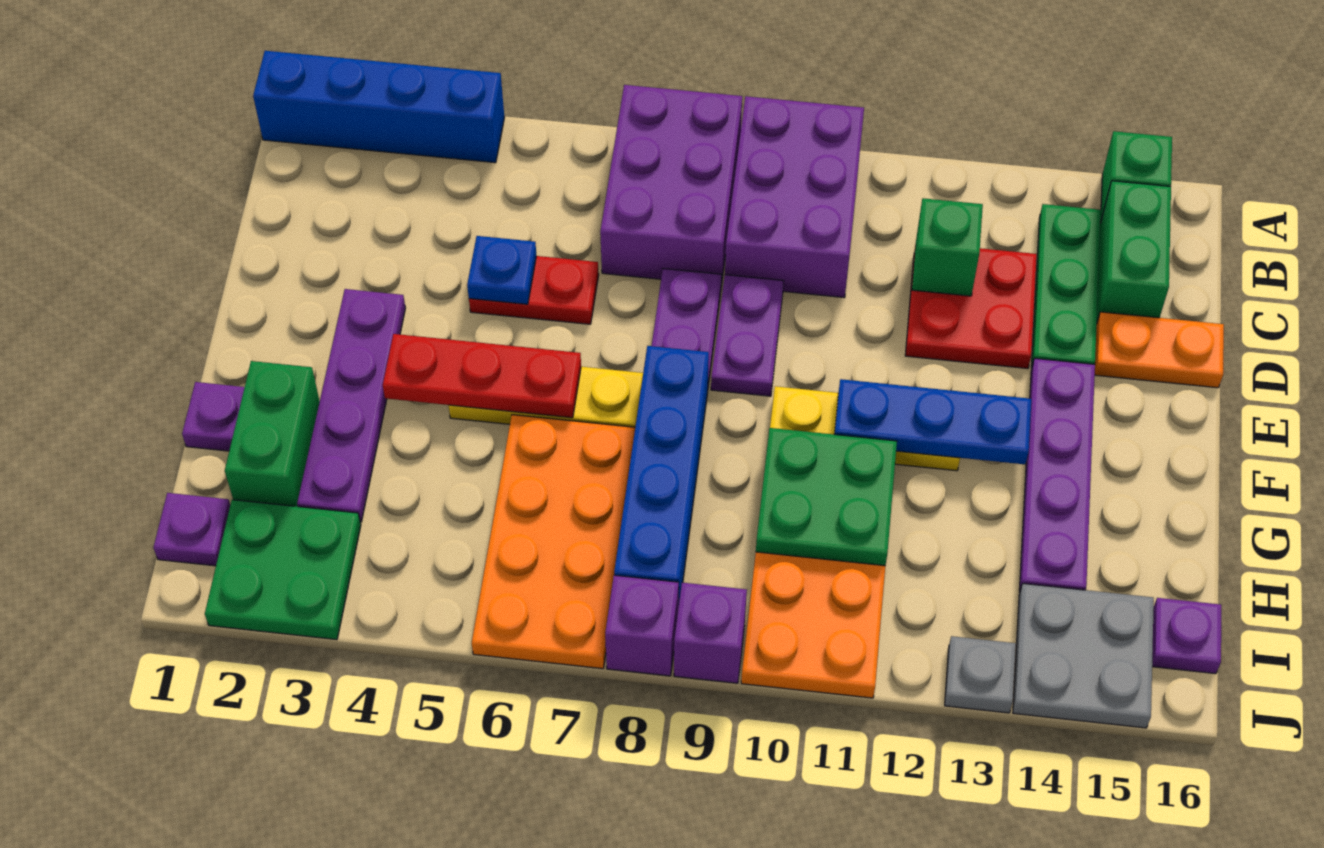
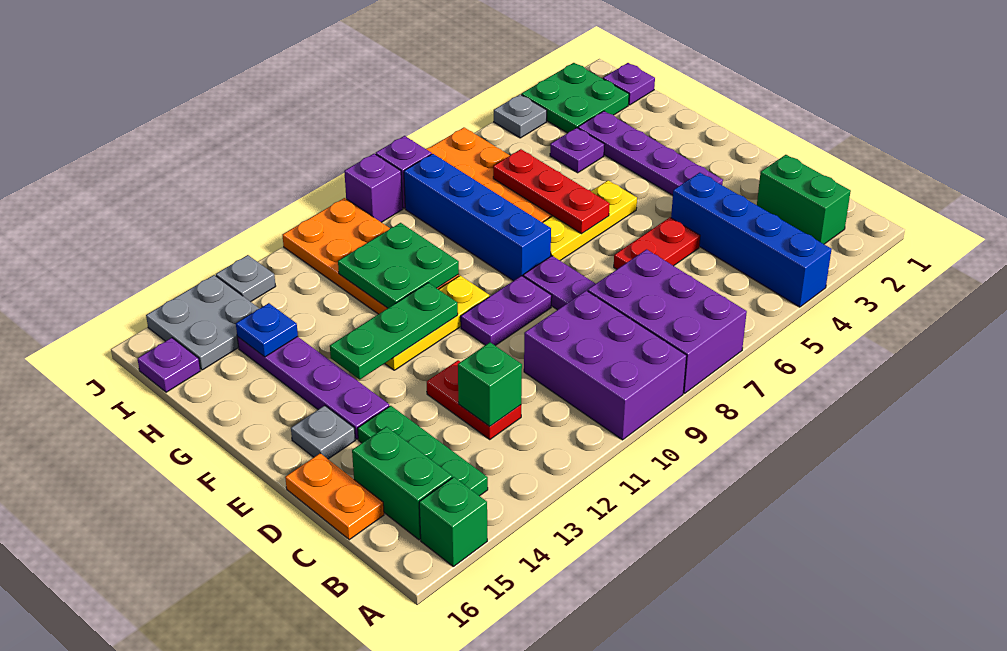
blue brick A1:A4 level 1 -> blue brick A4:D4 level 1
red plate C12:D13 level 1 -> red plate C12:D12 level 1
blue plate D5 level 2 -> blue plate H14 level 2
purple plate D9:E9 level 1 -> purple plate E9:E10 level 1
orange plate D15:D16 level 1 -> orange plate C16:D16 level 1
none -> grey plate E15 level 1
red plate F4:F6 level 2 -> red plate F6:H6 level 2
blue plate F11:F13 level 2 -> green plate F11:F13 level 2
purple plate G1 level 1 -> purple plate H4 level 1
green brick G2:H2 level 1 -> green brick B2:C2 level 1
none -> grey plate J4 level 1

